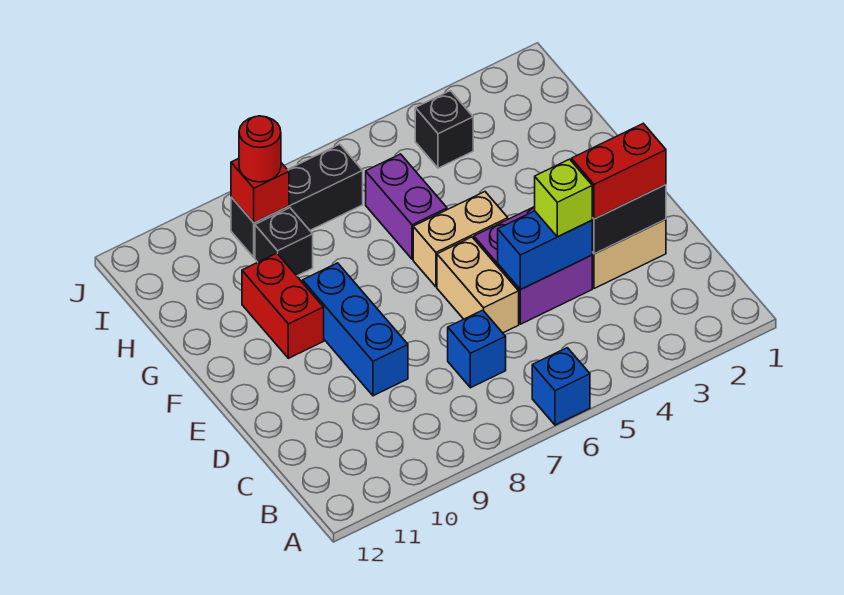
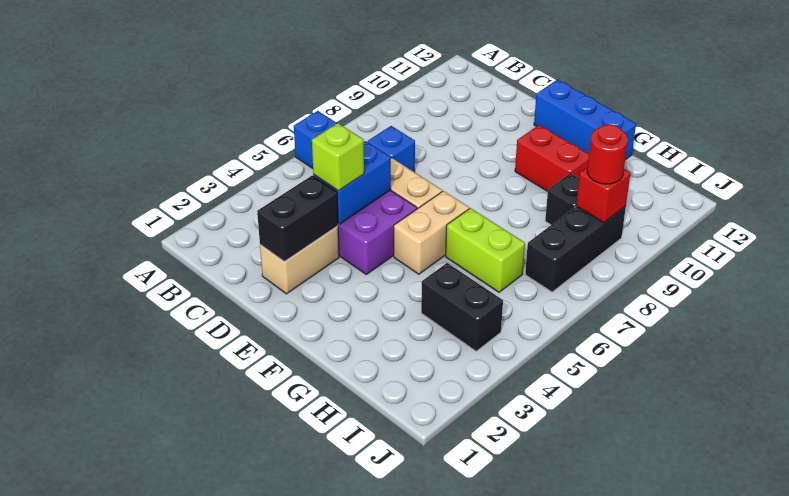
red brick D2:D3 level 3 -> none
blue brick D9:F9 level 1 -> blue brick E12:G12 level 1
purple brick G6:H6 level 1 -> lime brick G6:H6 level 1
black brick I4 level 1 -> black brick H4:I4 level 1

